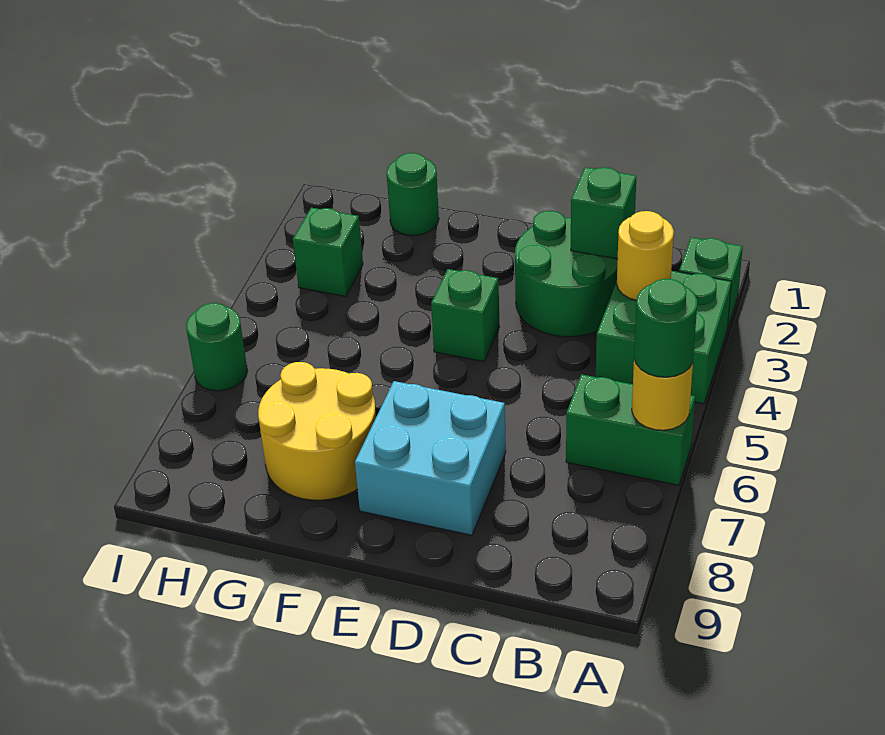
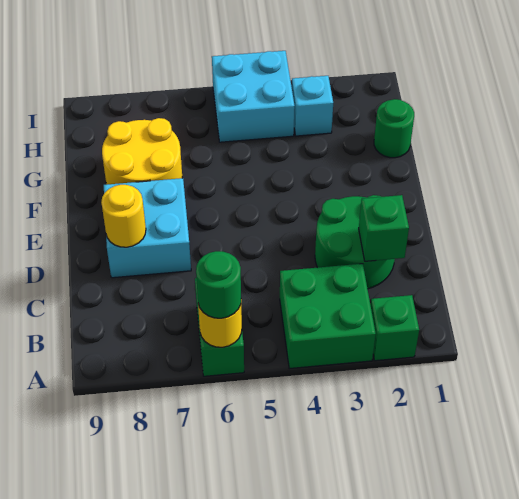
yellow round brick B3 level 2 -> yellow round brick D8 level 2
green brick E4 level 1 -> none
green brick H3 level 1 -> cyan brick H3 level 1
none -> cyan brick H4:I5 level 1
green round brick I6 level 1 -> none

